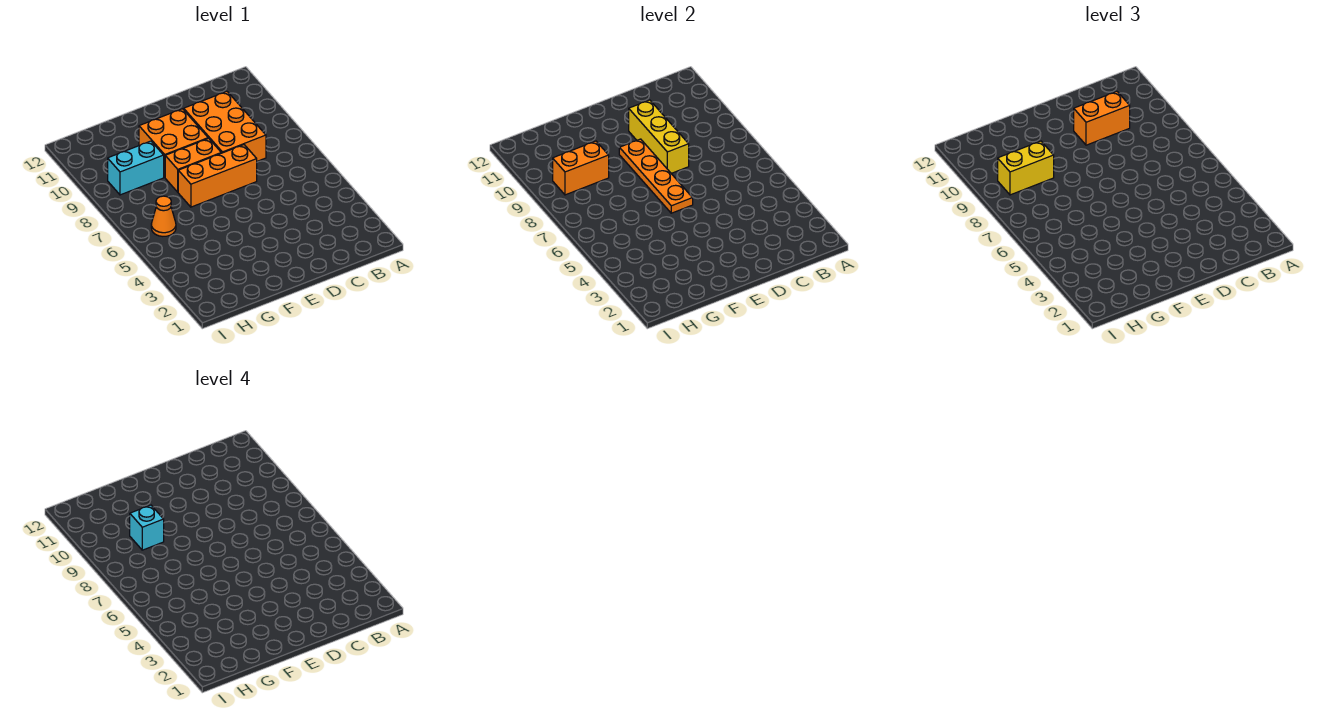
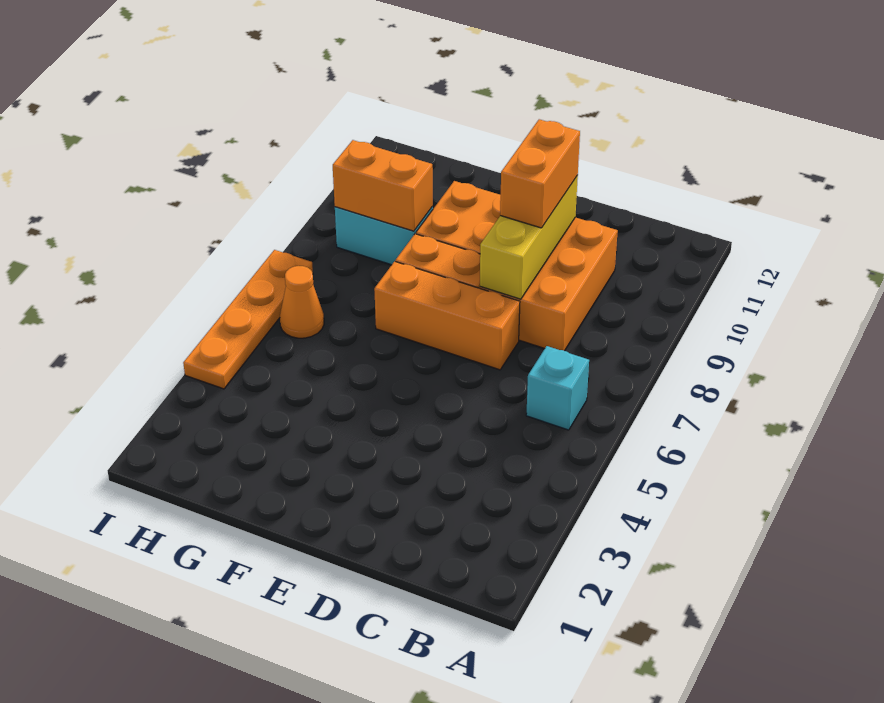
orange brick C10:D10 level 3 -> orange brick D9:D10 level 3
orange plate E6:E9 level 2 -> orange plate I4:I7 level 1
yellow brick G9:H9 level 3 -> none
cyan brick G9 level 4 -> cyan brick B6 level 1

